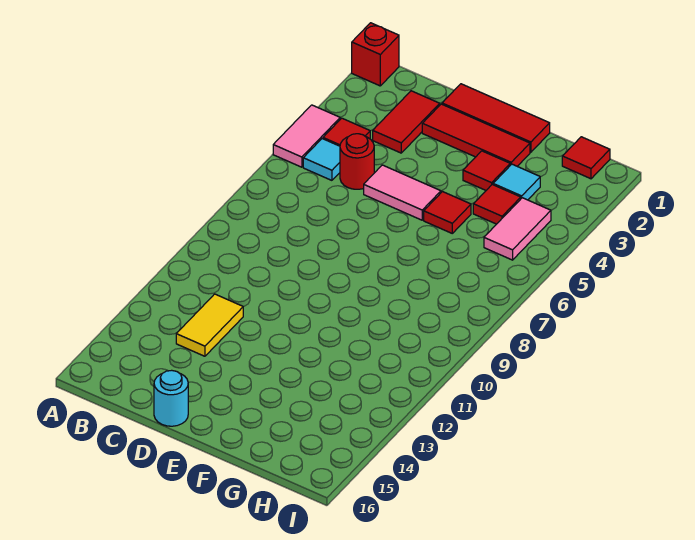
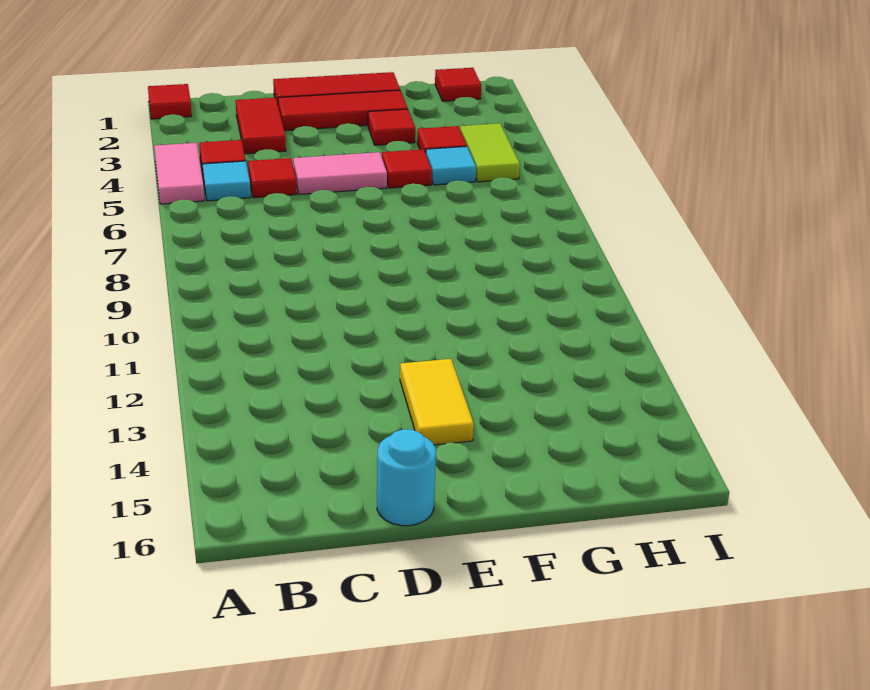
red brick A1 level 1 -> red tile A1 level 1
red round brick C5 level 1 -> red tile C5 level 1
yellow tile C12:C13 level 1 -> yellow tile E13:E14 level 1
cyan tile G3 level 1 -> cyan tile G5 level 1
pink tile H4:H5 level 1 -> lime tile H4:H5 level 1

